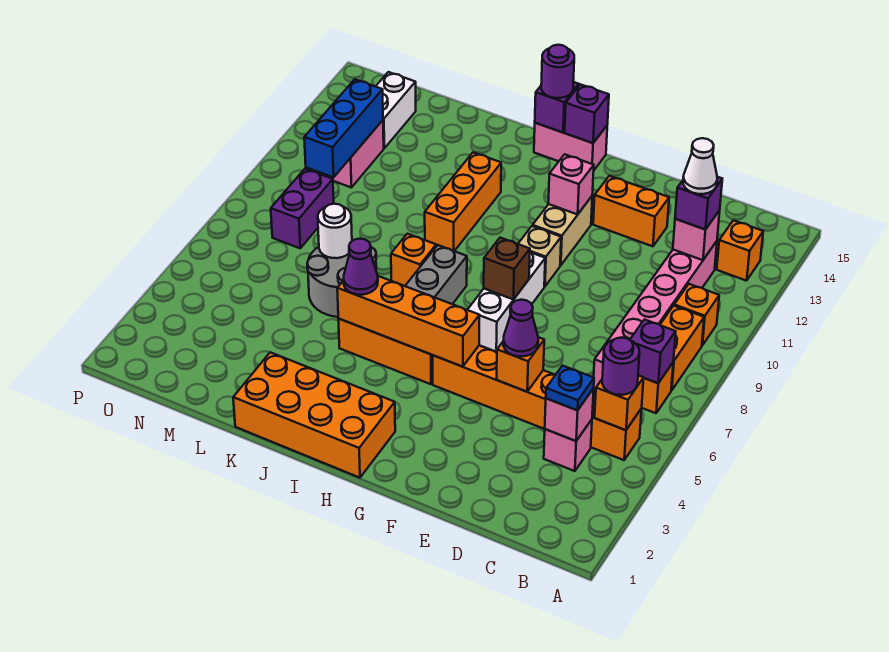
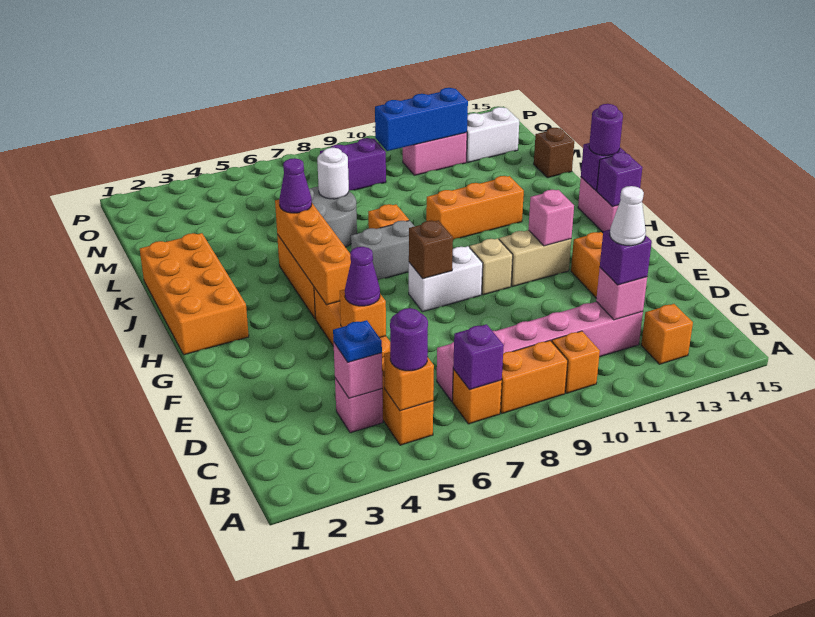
white brick G7:G9 level 1 -> white brick G8:G9 level 1
none -> brown brick L15 level 1

